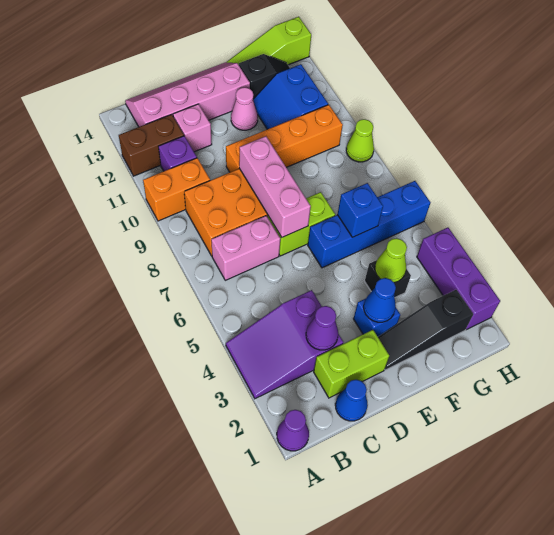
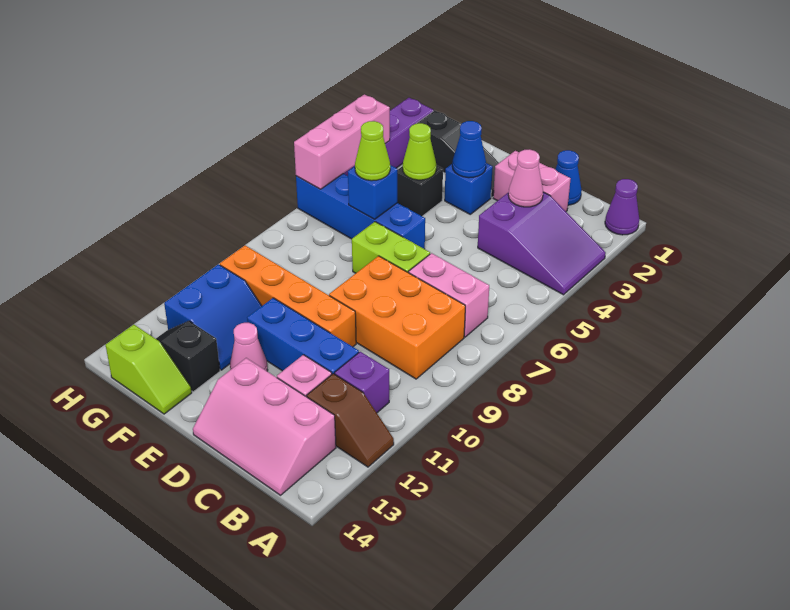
orange brick A10:B10 level 1 -> none
brown brick A12:B12 level 1 -> brown slope A12:B12 level 1 top B
pink slope B13:E14 level 1 top 13 -> pink slope B13:D14 level 1 top 13
lime brick C2:D2 level 1 -> pink brick C2:D2 level 1
purple cone C3 level 2 -> pink cone C3 level 2
none -> blue brick C11:E11 level 1
pink brick D7:D9 level 2 -> pink brick H4:H6 level 2
lime slope F14:H14 level 1 top H -> lime slope F14:G14 level 1 top G
lime cone H9 level 1 -> lime cone F6 level 3

